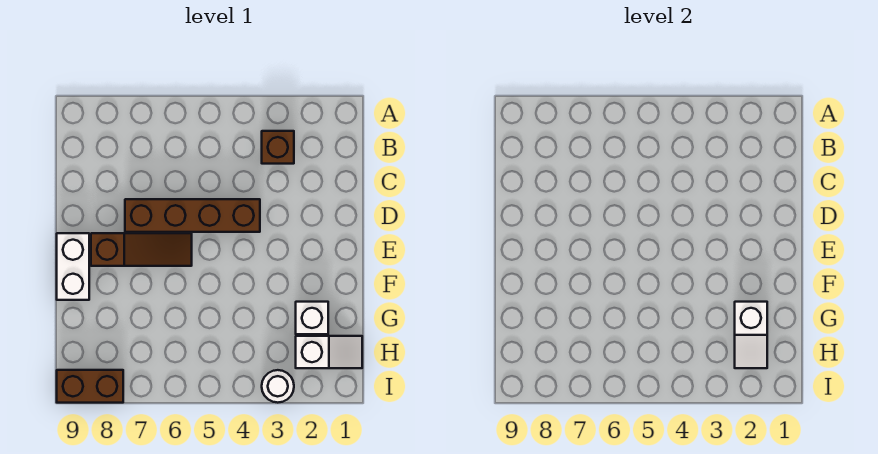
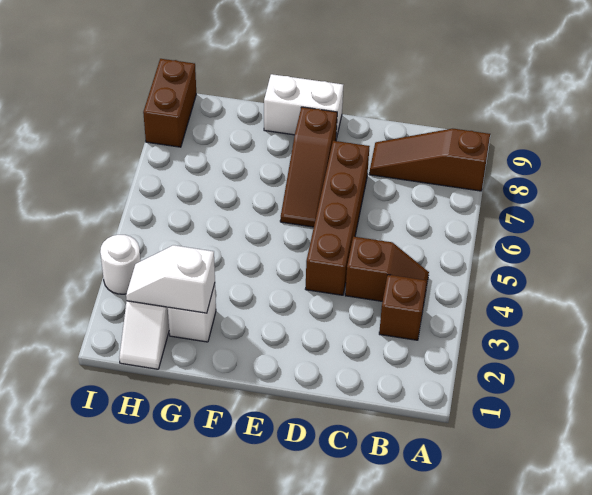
none -> brown slope A8:C8 level 1 top A
none -> brown slope B4:C4 level 1 top C

